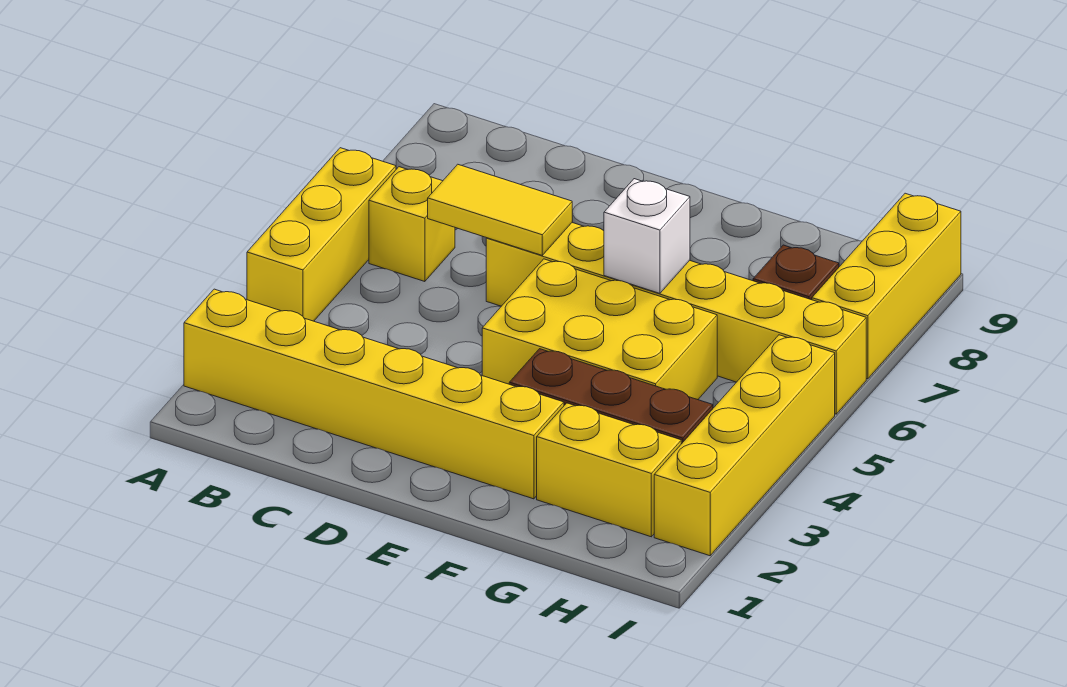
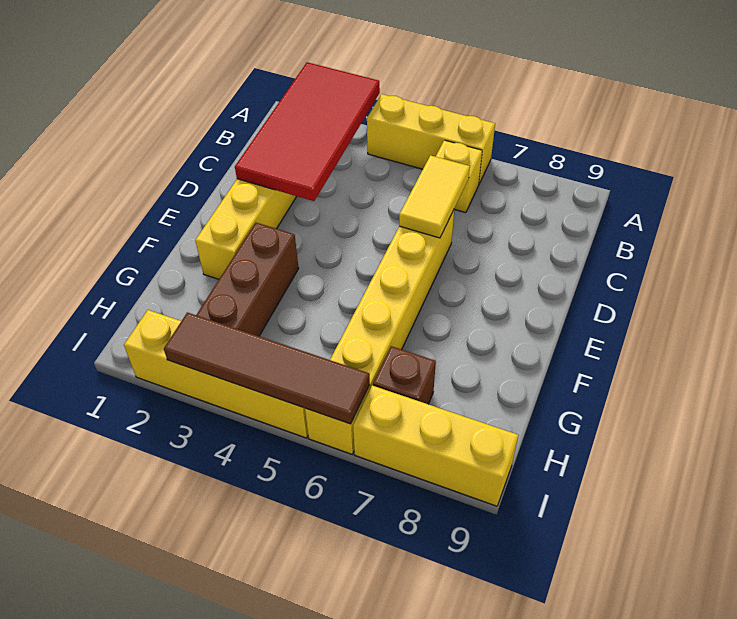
none -> red tile A2:D3 level 2
yellow brick E4:G5 level 1 -> none
white brick F6 level 2 -> none
yellow brick G2:H2 level 1 -> none
none -> brown tile I3:I6 level 2

